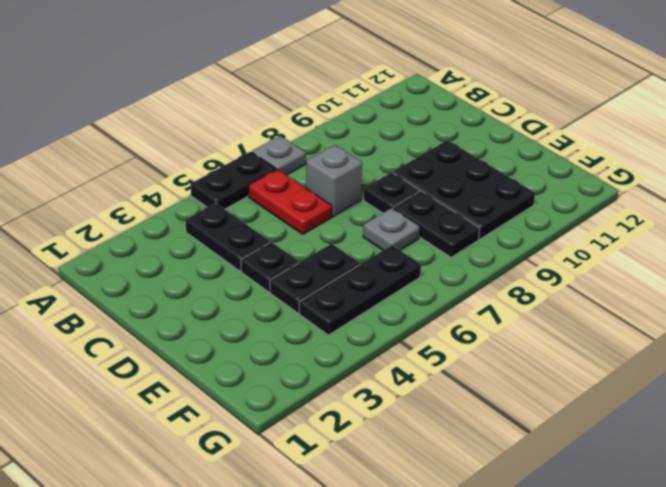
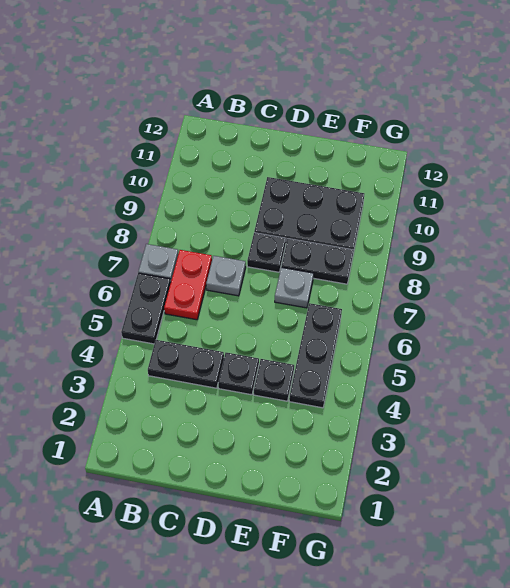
red plate B6:C6 level 1 -> red plate B6:B7 level 1
grey brick C7 level 1 -> grey plate C7 level 1
black plate E4:E5 level 1 -> black plate E4 level 1

